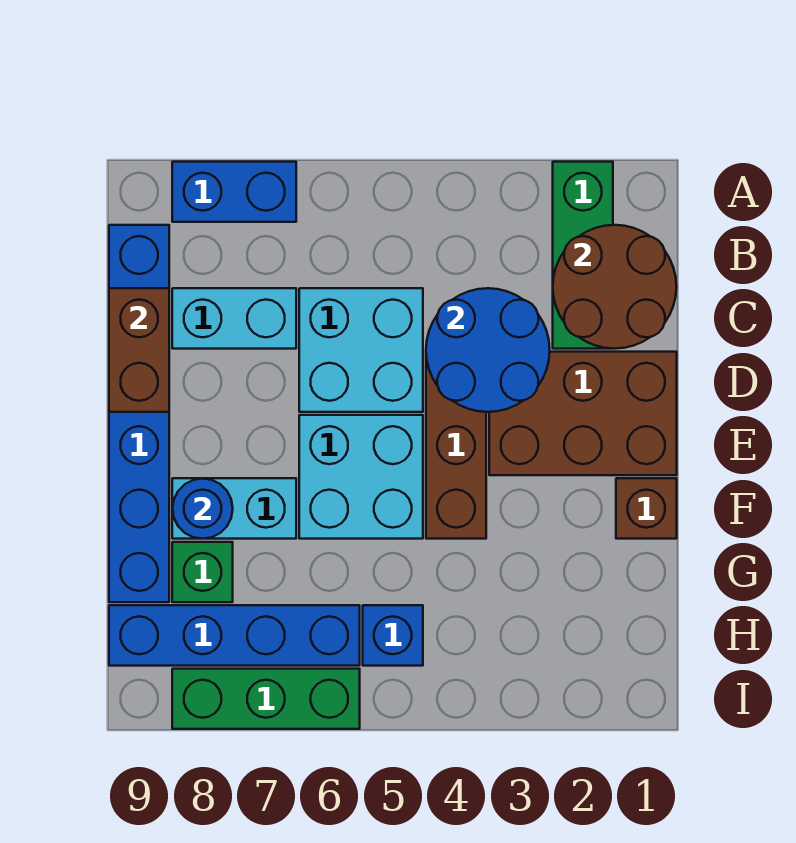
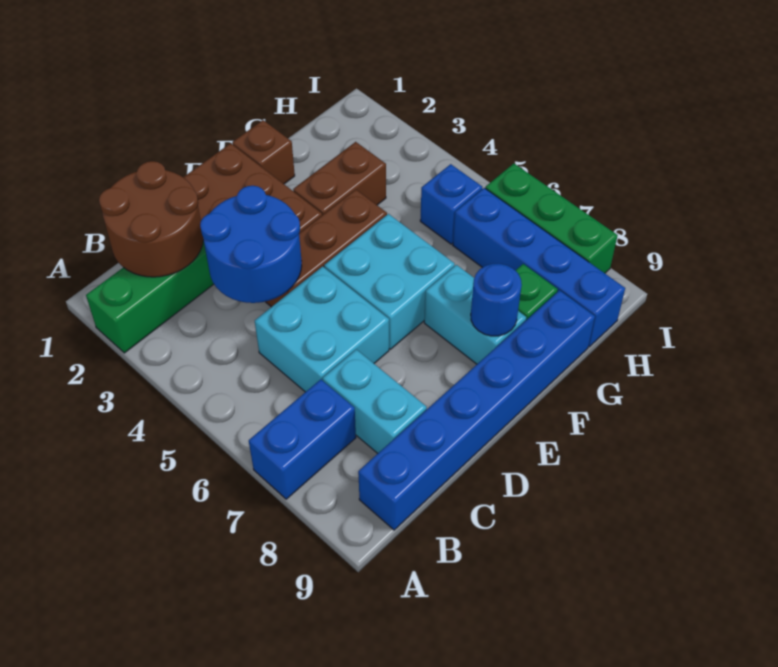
blue brick A7:A8 level 1 -> blue brick A7:B7 level 1
brown brick C9:D9 level 2 -> brown brick F3:G3 level 1

